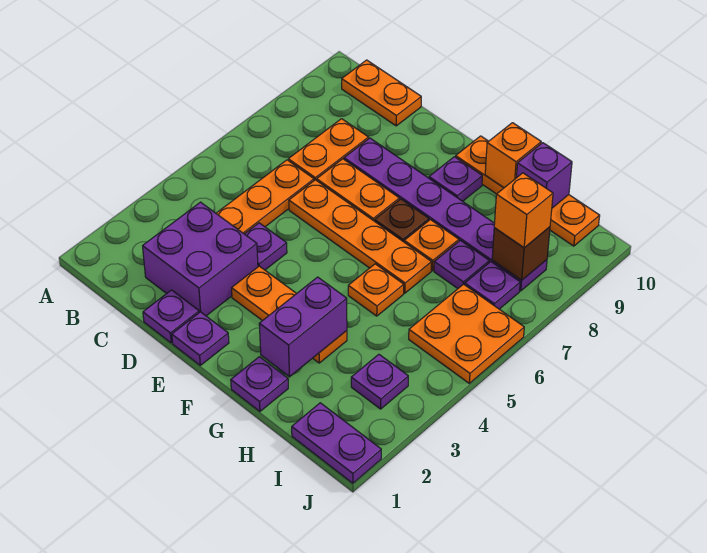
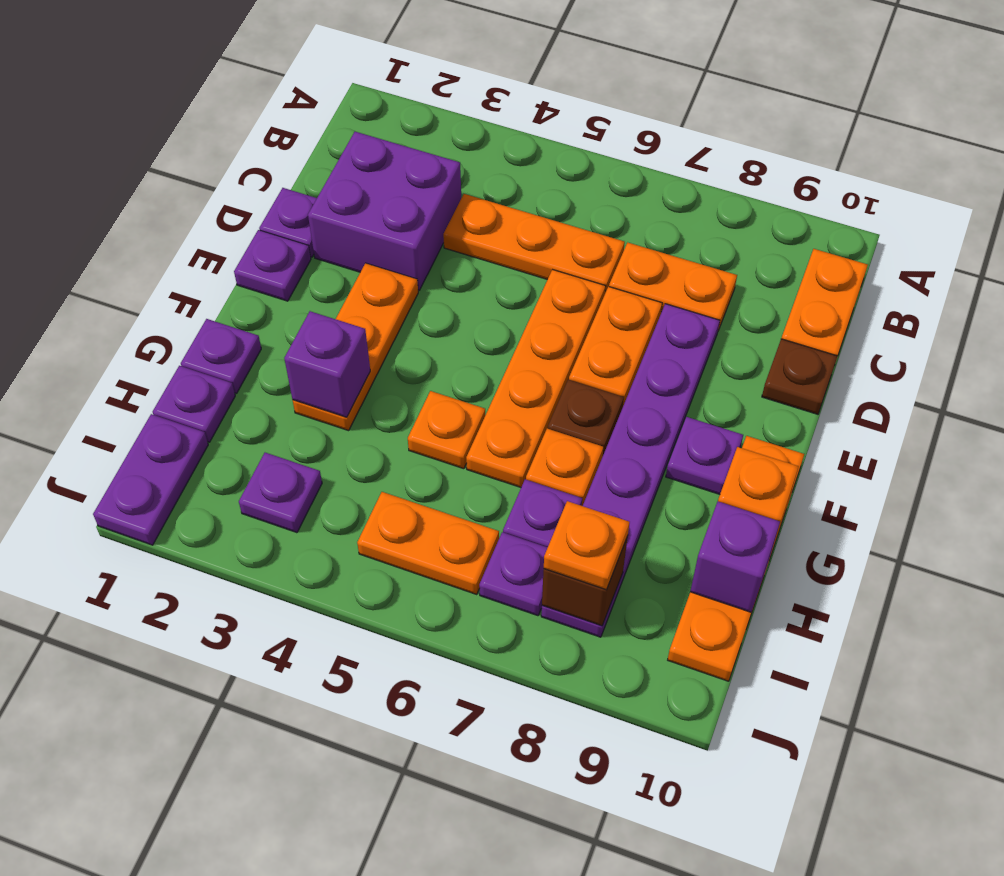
purple plate D4 level 1 -> purple plate H1 level 1
none -> brown plate D10 level 1
purple brick G2:G3 level 2 -> purple brick G3 level 2
orange plate I5:J6 level 1 -> orange plate I5:I6 level 1
orange brick I8 level 3 -> orange plate I8 level 3

